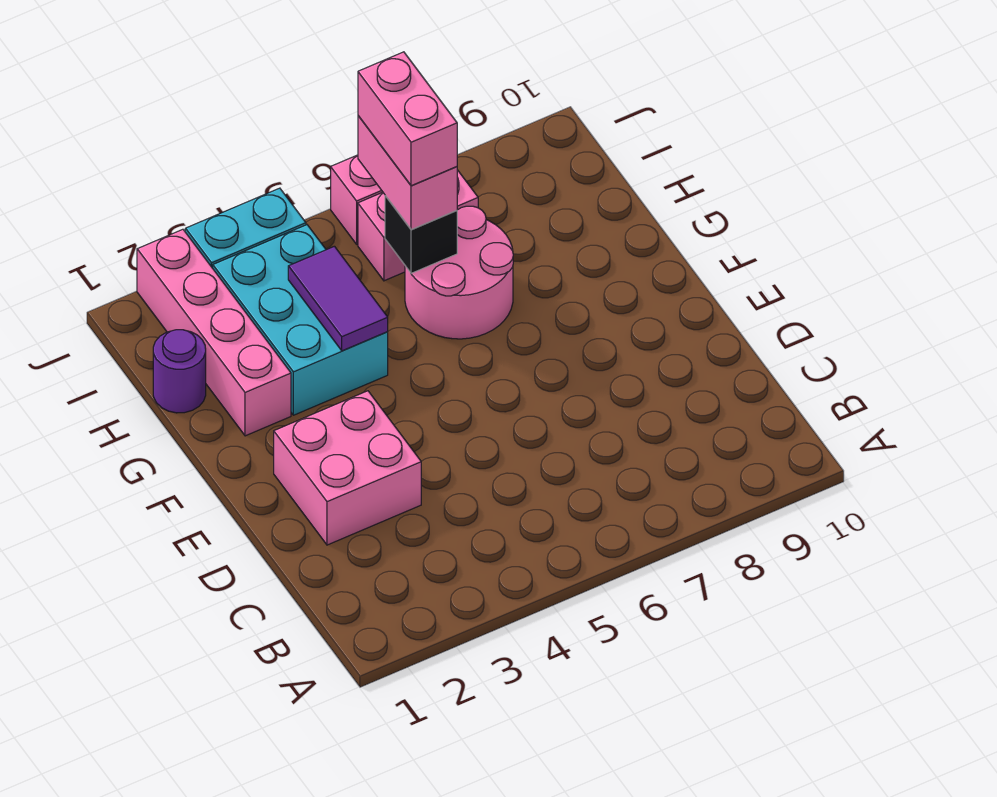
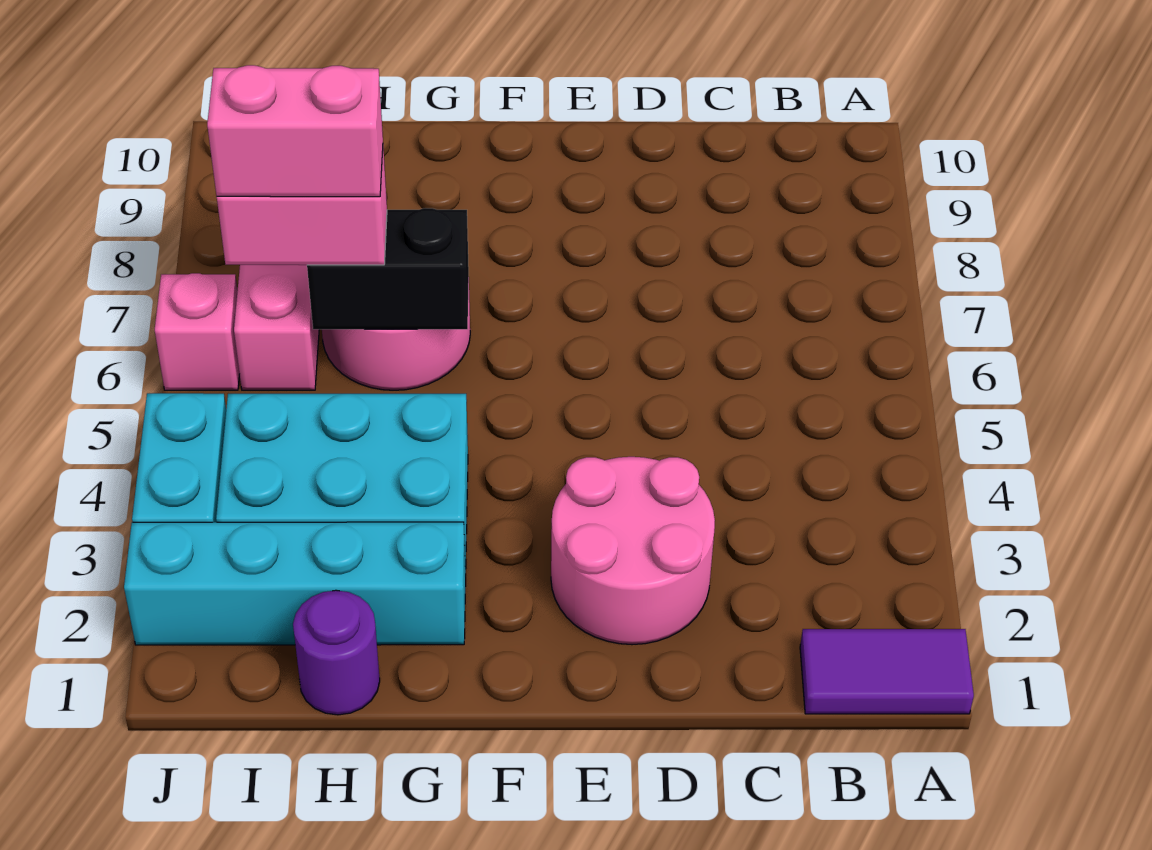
pink brick D2:E3 level 1 -> pink round brick D2:E3 level 1
pink brick G2:J2 level 1 -> cyan brick G2:J2 level 1
purple tile G4:H4 level 2 -> purple tile A1:B1 level 1
black brick H6 level 2 -> black brick G6:H6 level 2

